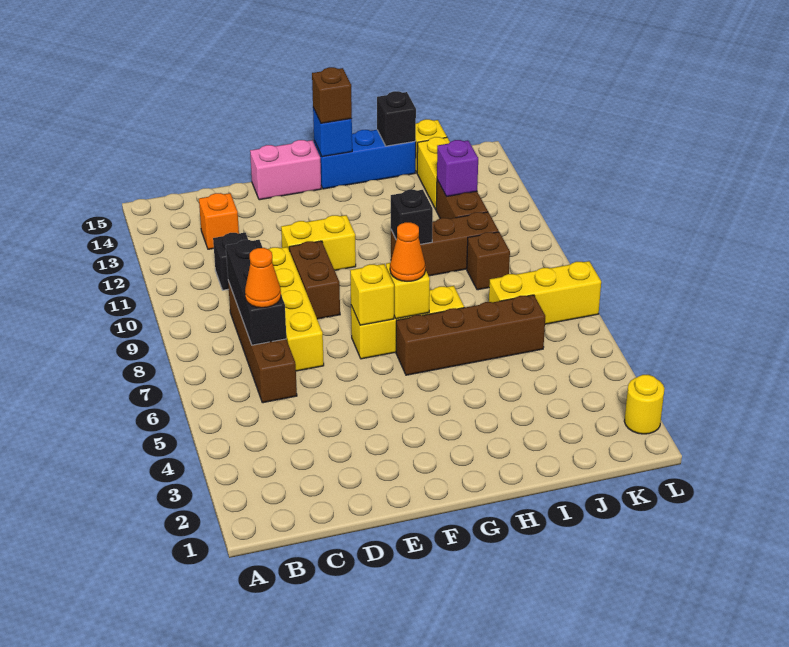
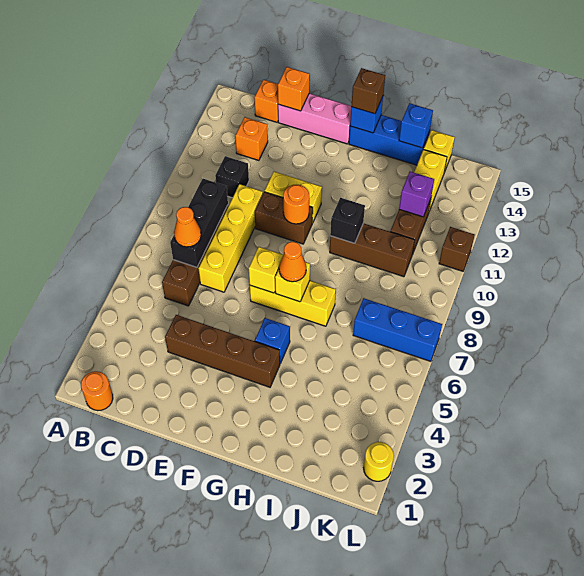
none -> orange round brick B1 level 1
none -> orange brick C15 level 1
none -> orange brick D15 level 2
brown brick E9:E10 level 1 -> brown brick E10:F10 level 1
pink brick E15:F15 level 1 -> pink brick D15:F15 level 1
none -> orange round brick F10 level 2
none -> blue brick G5 level 1
brown brick G6:J6 level 1 -> brown brick D4:G4 level 1
black brick I15 level 2 -> blue brick I15 level 2
yellow brick J7:L7 level 1 -> blue brick J7:L7 level 1
brown brick J9 level 1 -> brown brick L11 level 1

